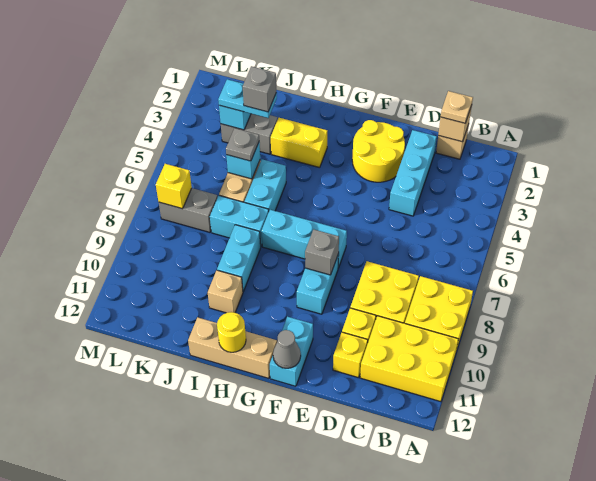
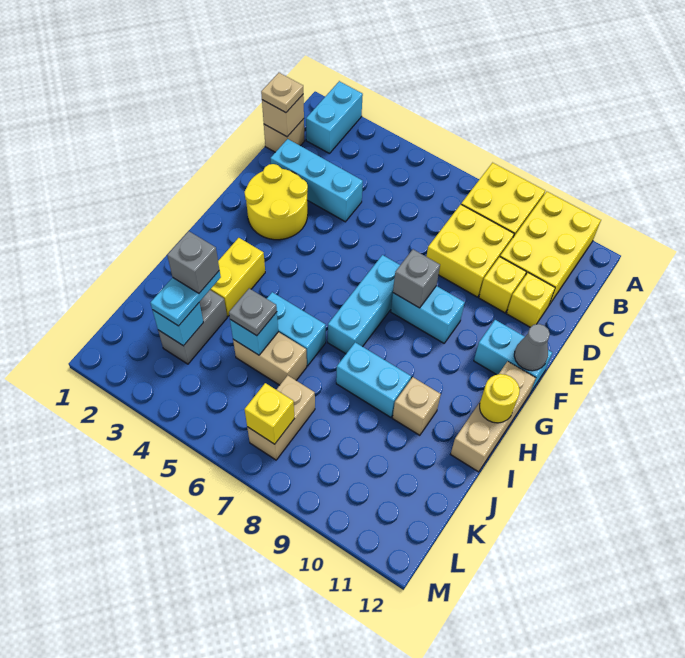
cyan brick I7:J7 level 1 -> cyan brick A2:B2 level 1
grey brick K7:L7 level 1 -> tan brick K7:L7 level 1

